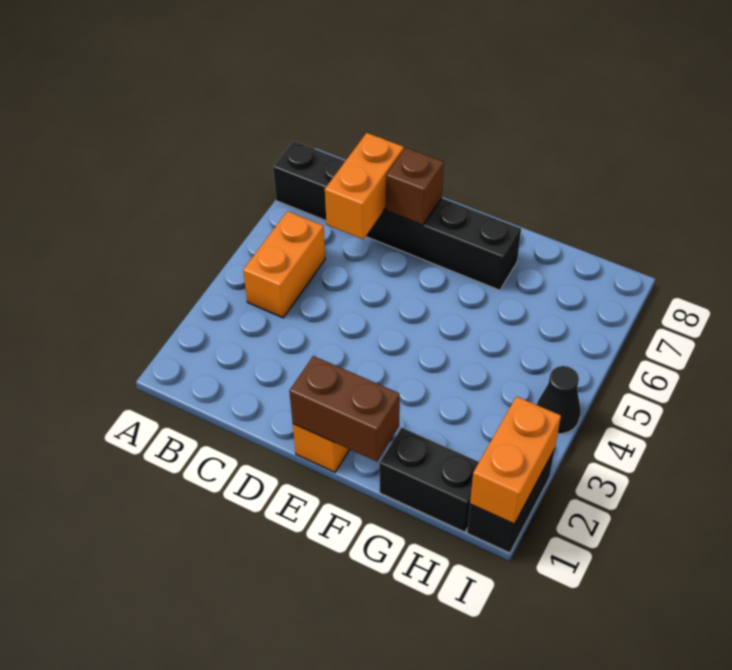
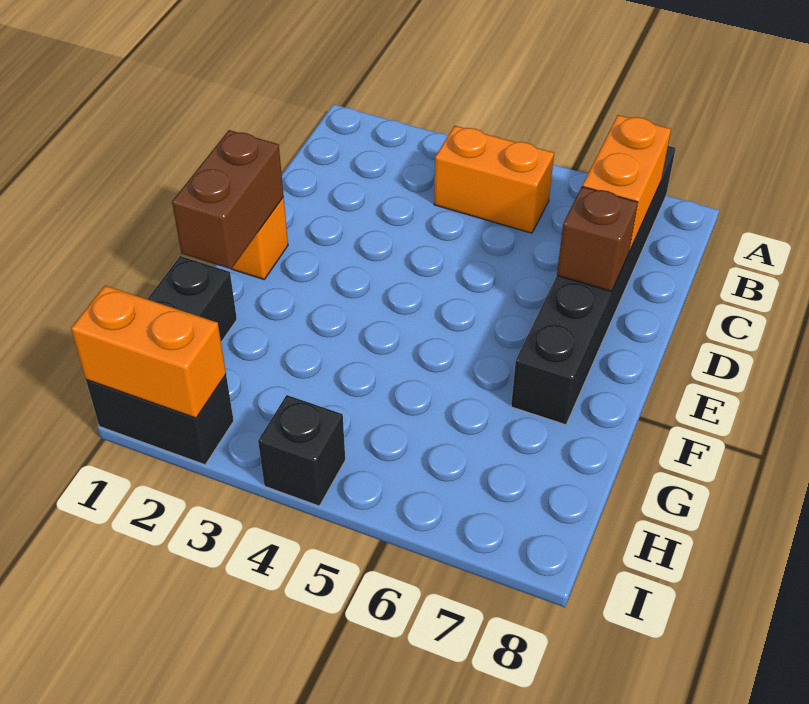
orange brick C6:C7 level 2 -> orange brick B7:C7 level 2
black cone I4 level 1 -> black brick I4 level 1

